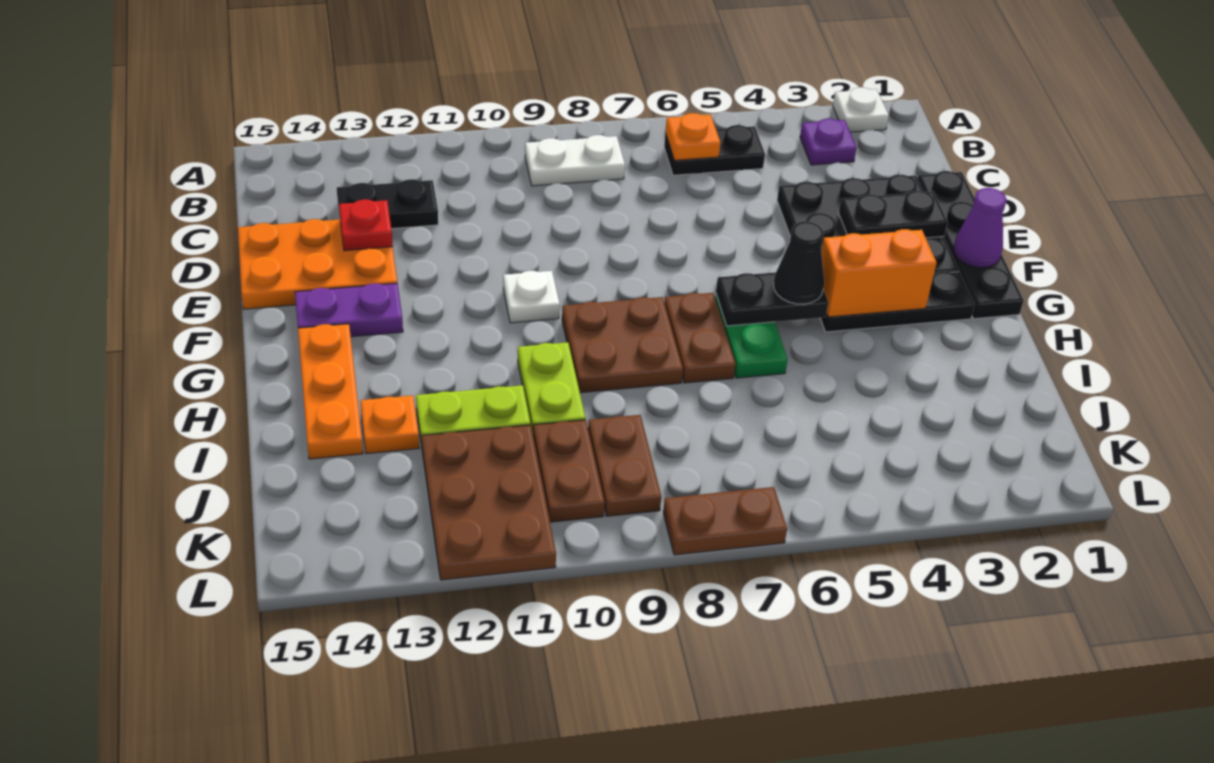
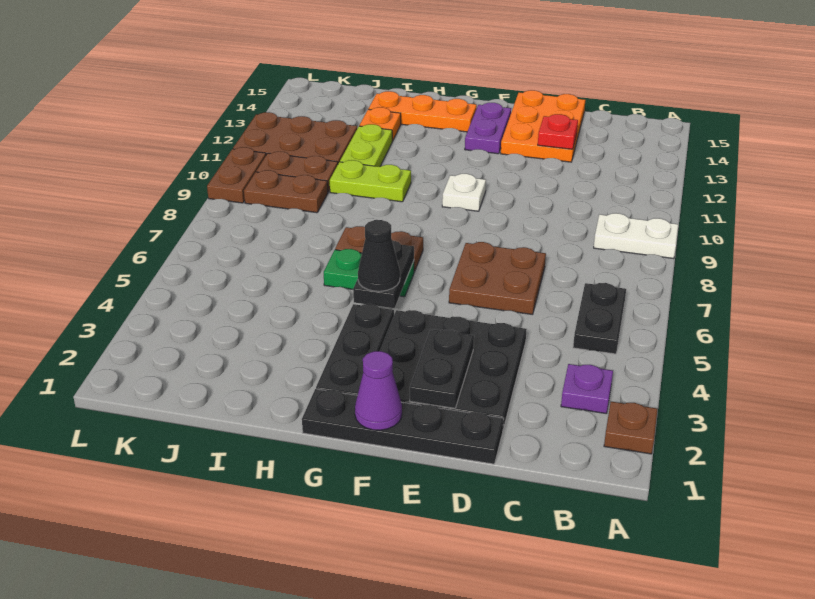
white plate A2 level 1 -> brown plate A2 level 1
orange plate B6 level 2 -> none
white plate B8:B9 level 1 -> white plate A9:B9 level 1
black plate C12:C13 level 1 -> none
orange brick G3:G4 level 2 -> none
brown plate G8:H9 level 1 -> brown plate D6:E7 level 1
brown plate L7:L8 level 1 -> brown plate L9:L10 level 1

